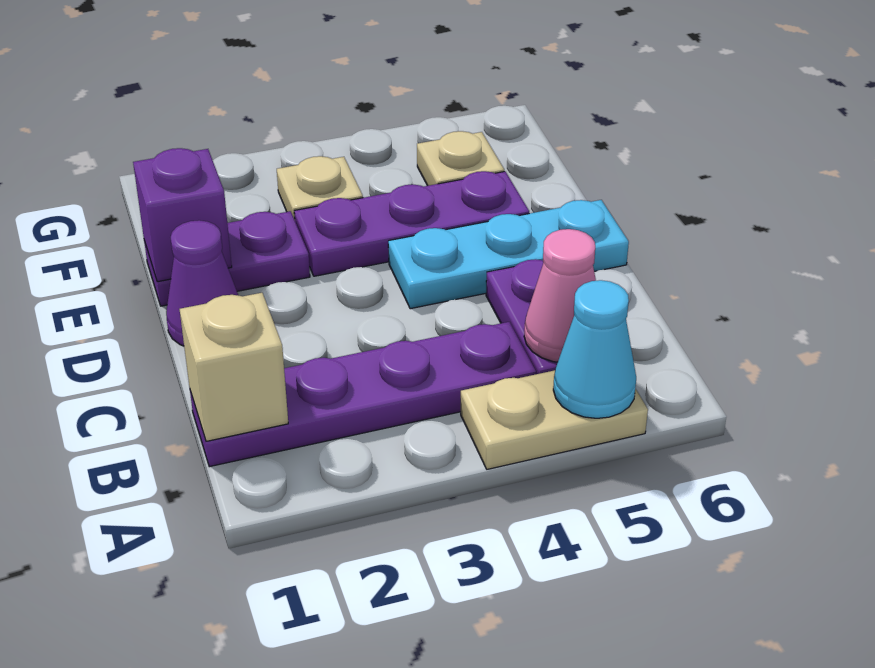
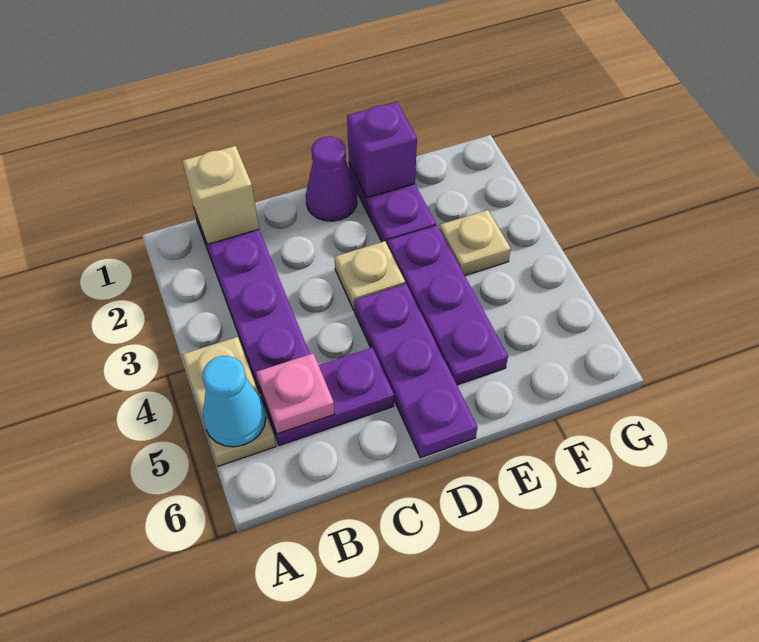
pink cone B5 level 2 -> pink plate B5 level 2
cyan plate D4:D6 level 1 -> purple plate D4:D6 level 1
tan plate F5 level 1 -> tan plate D3 level 1

